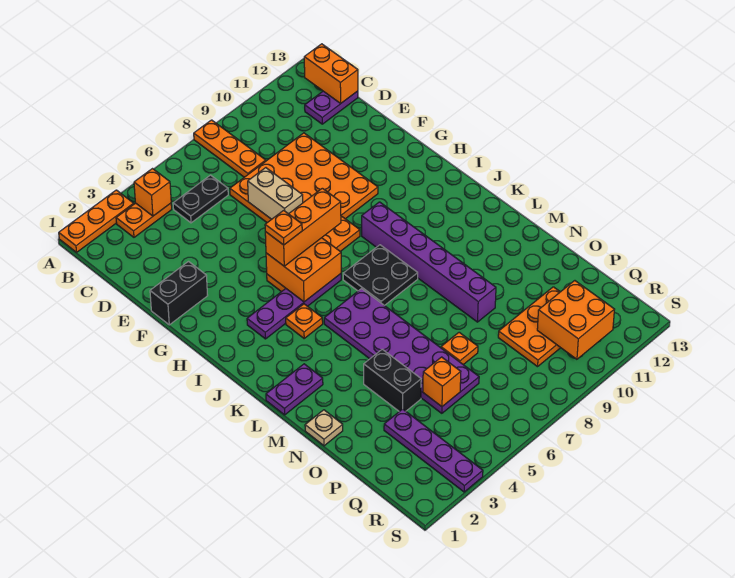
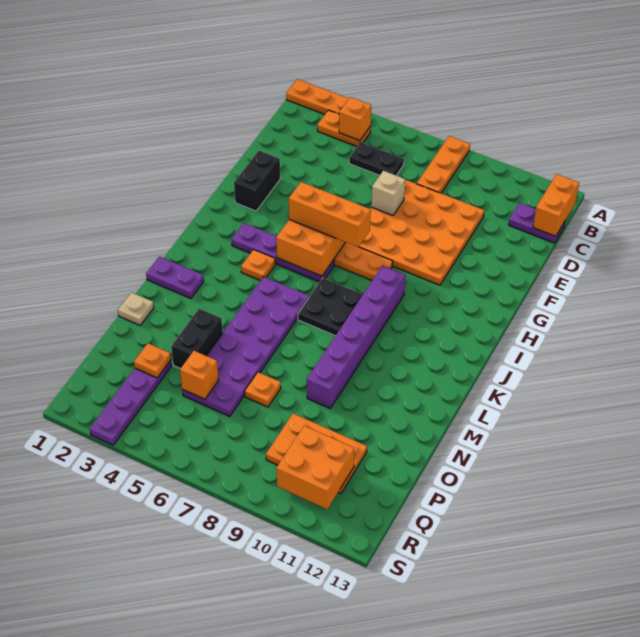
tan brick E7:F7 level 2 -> tan brick E7 level 2
black brick F1:F2 level 1 -> black brick F2:G2 level 1
orange plate H5 level 4 -> orange plate P3 level 2

